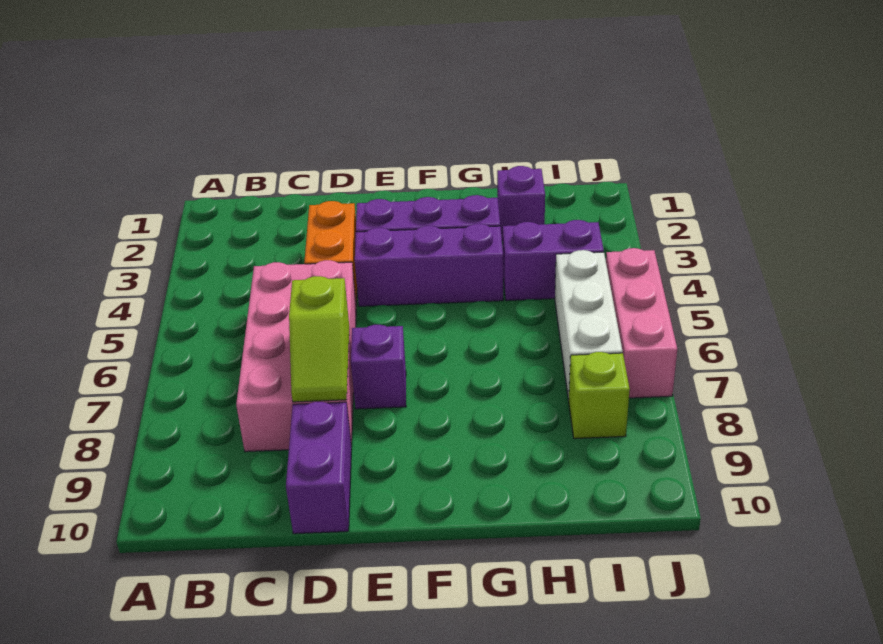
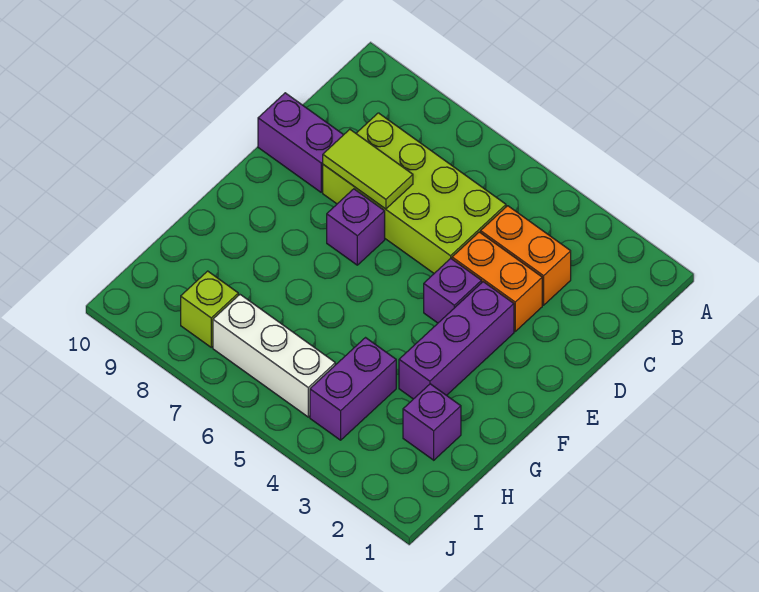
none -> orange brick C3:C4 level 1
pink brick C5:D8 level 1 -> lime brick C5:D8 level 1
lime slope D7:D8 level 2 top 7 -> lime tile D7:D8 level 2
purple brick E4:G4 level 1 -> purple brick E4 level 1
pink brick J5:J7 level 1 -> none

